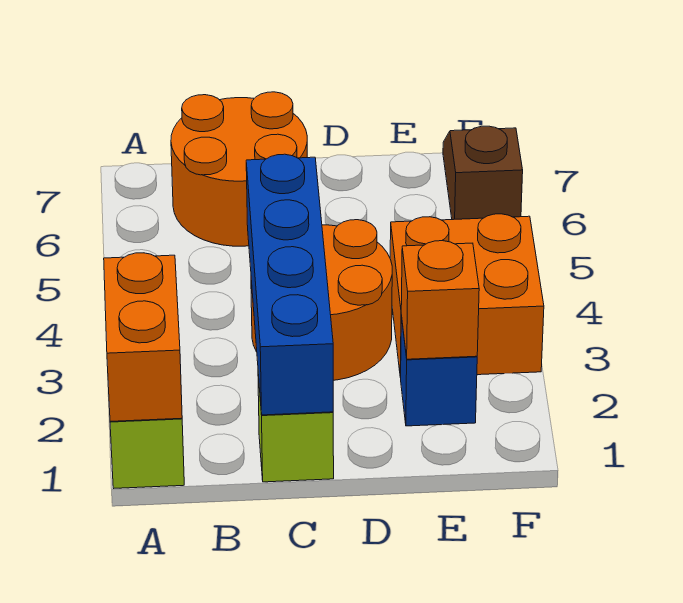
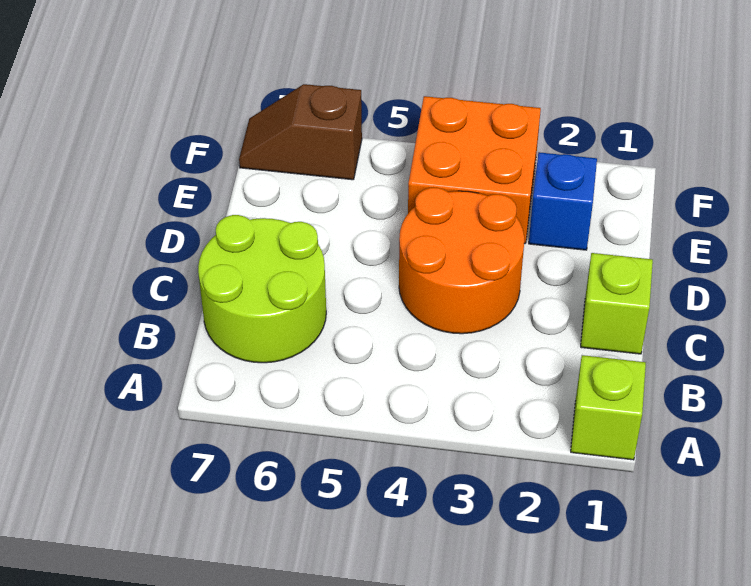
orange brick A1:A2 level 2 -> none
orange round brick B6:C7 level 1 -> lime round brick B6:C7 level 1
blue brick C1:C4 level 2 -> none
orange brick E2 level 2 -> none

